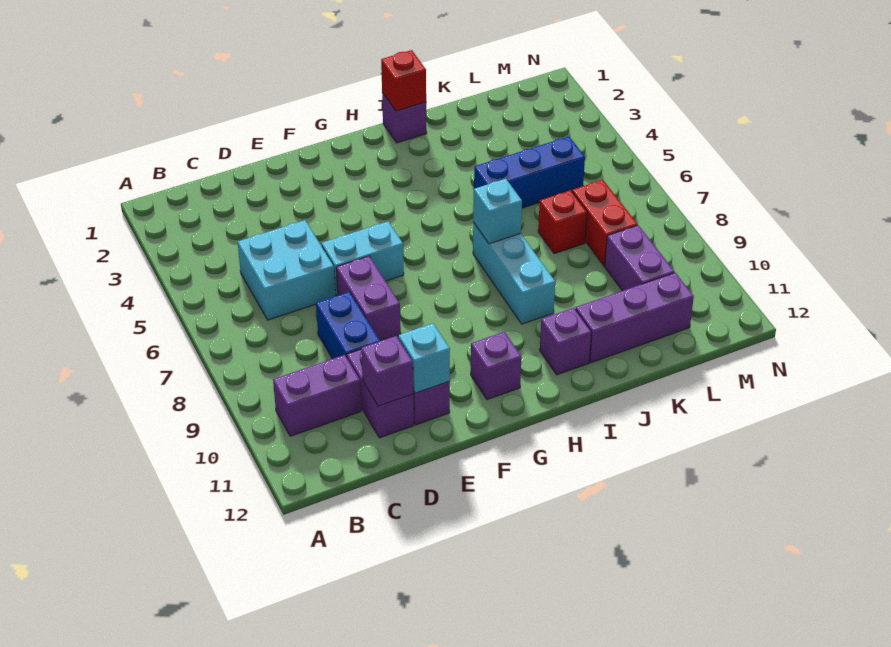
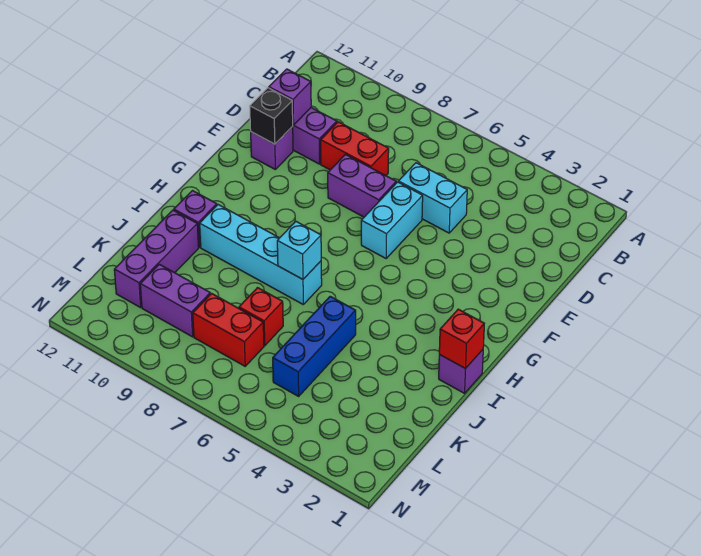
purple brick B10:C10 level 1 -> none
cyan brick C5:D6 level 1 -> cyan brick D5:D6 level 1
blue brick D8:D9 level 1 -> red brick D8:D9 level 1
cyan brick E11 level 2 -> black brick E11 level 2
purple brick G11 level 1 -> none
cyan brick I7:I9 level 1 -> cyan brick I7:I10 level 1

